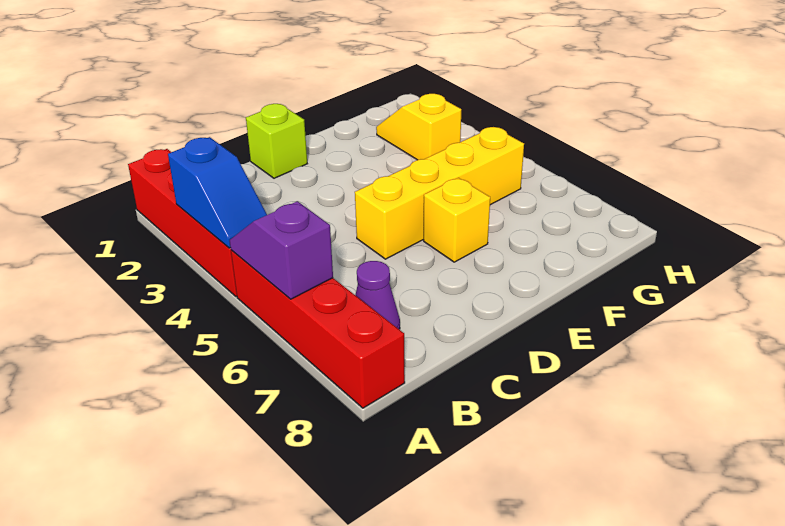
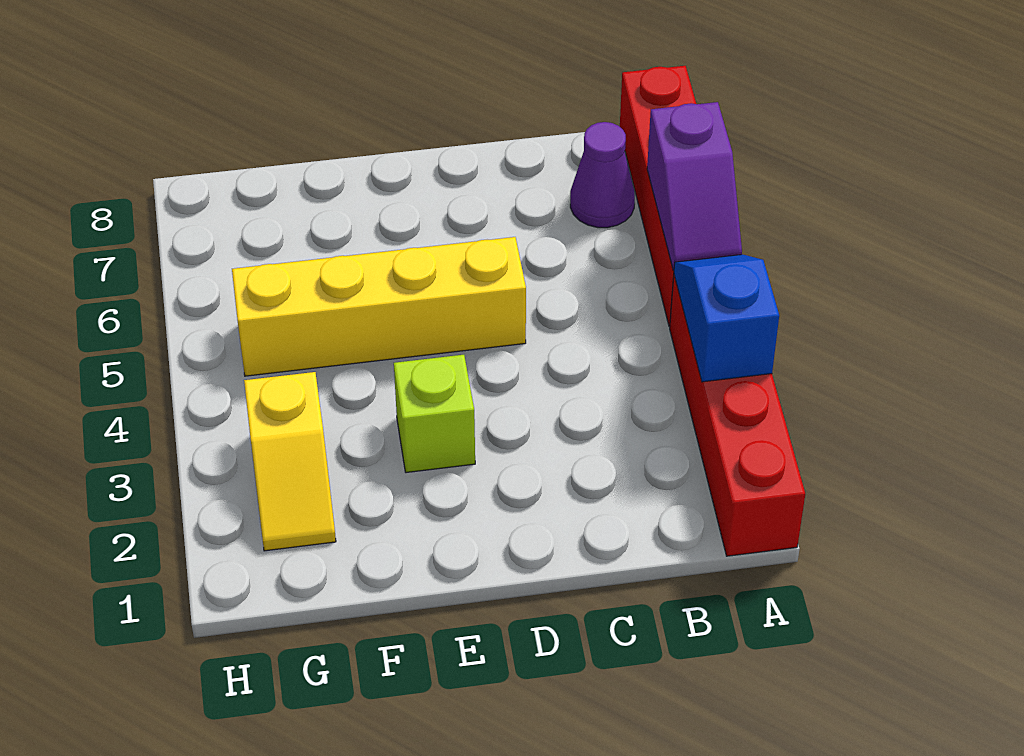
lime brick D1 level 1 -> lime brick E3 level 1
yellow brick E6 level 1 -> none

